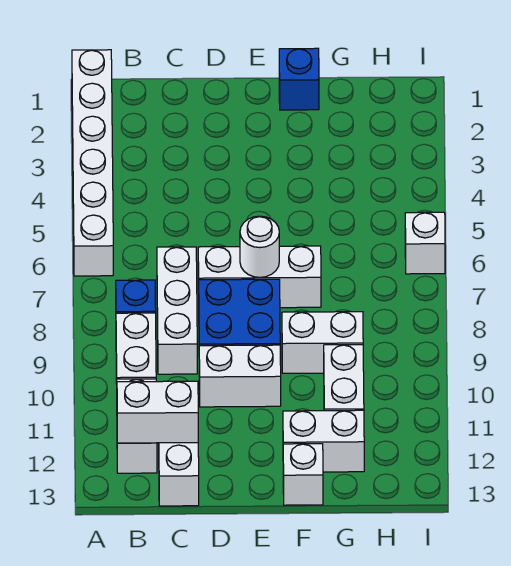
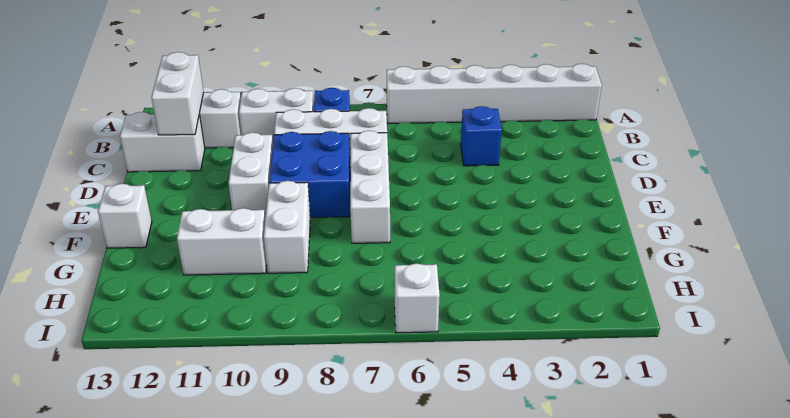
white round brick E7 level 2 -> none
blue brick F1 level 1 -> blue brick C4 level 1
white brick F12:G12 level 1 -> none

